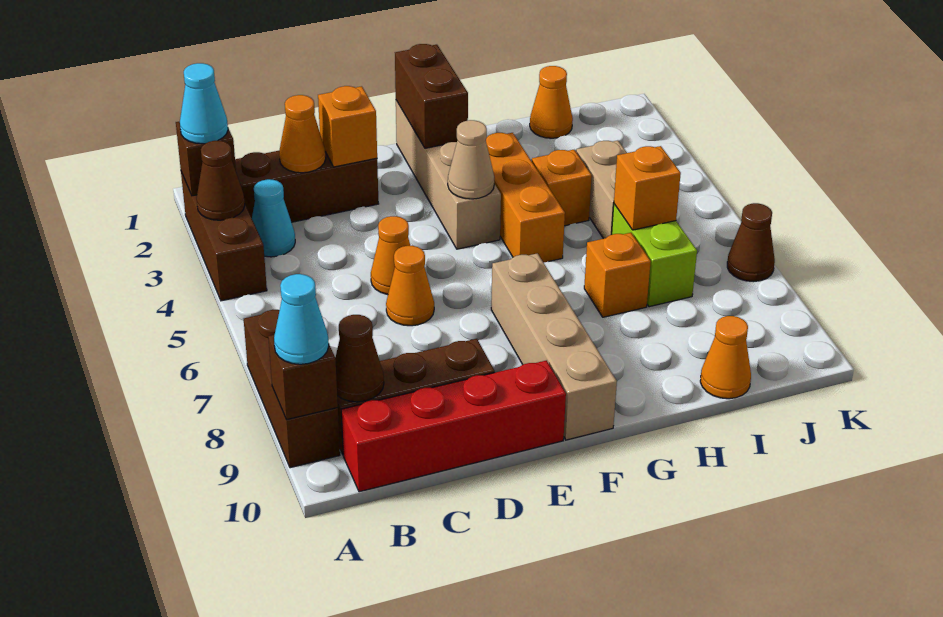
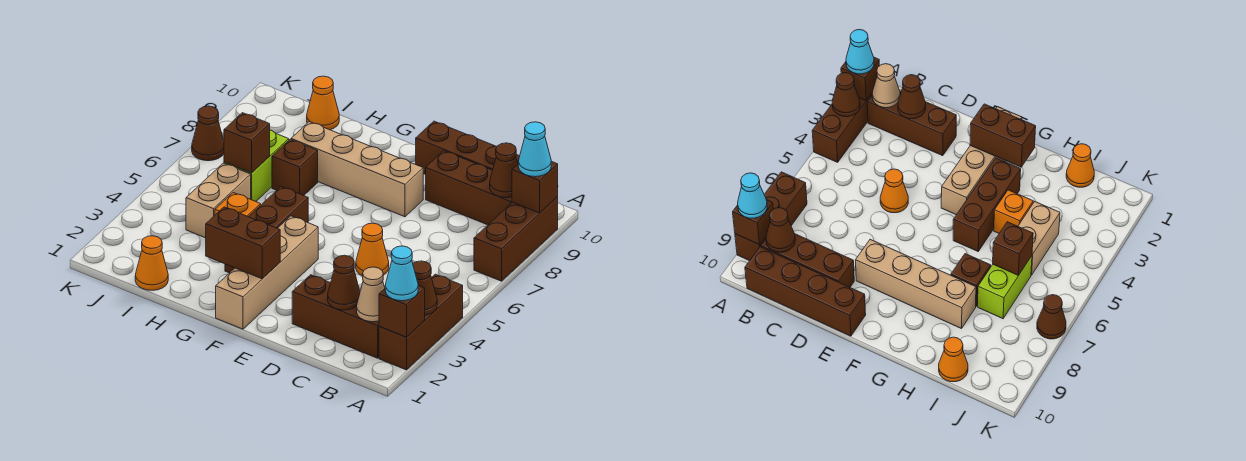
cyan cone B3 level 1 -> none
red brick B10:E10 level 1 -> brown brick B10:E10 level 1
orange cone C2 level 2 -> brown cone C2 level 2
orange brick D2 level 2 -> none
orange cone D6 level 1 -> none
brown brick F1:F2 level 2 -> brown brick F2:G2 level 2
tan cone F4 level 2 -> tan cone B2 level 2
tan brick F7:F10 level 1 -> tan brick E8:H8 level 1
orange brick G3:G5 level 1 -> brown brick G3:G5 level 1
orange brick H7 level 1 -> brown brick H7 level 1
orange brick I6 level 2 -> brown brick I6 level 2

